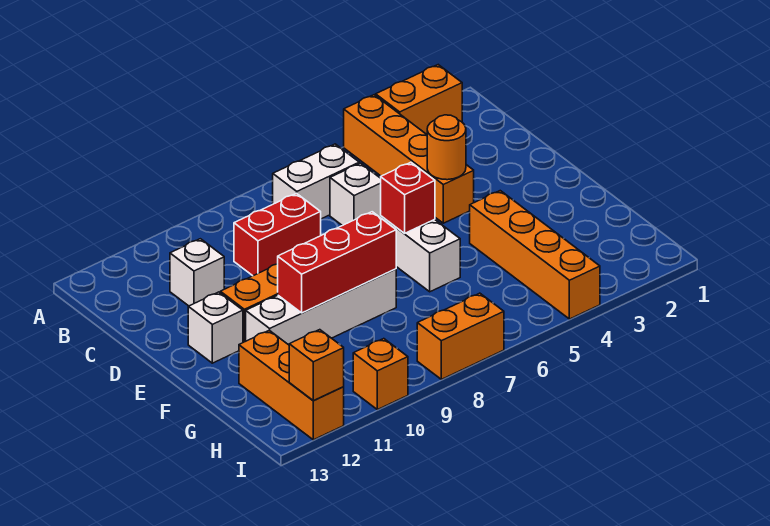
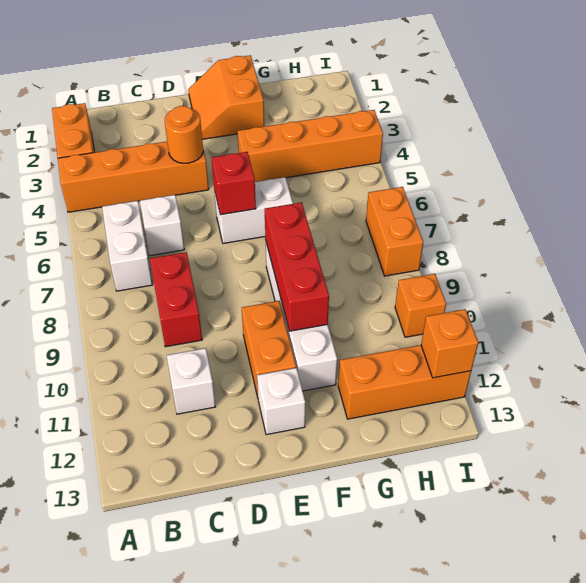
none -> orange slope E1:F2 level 1 top F

